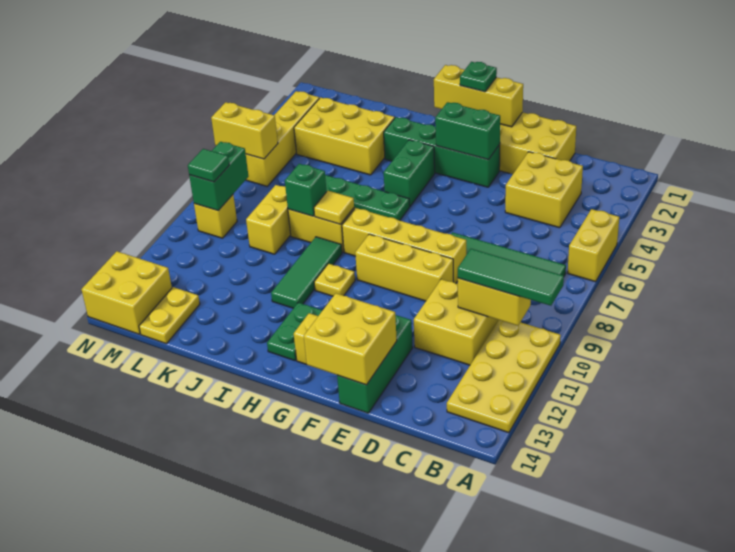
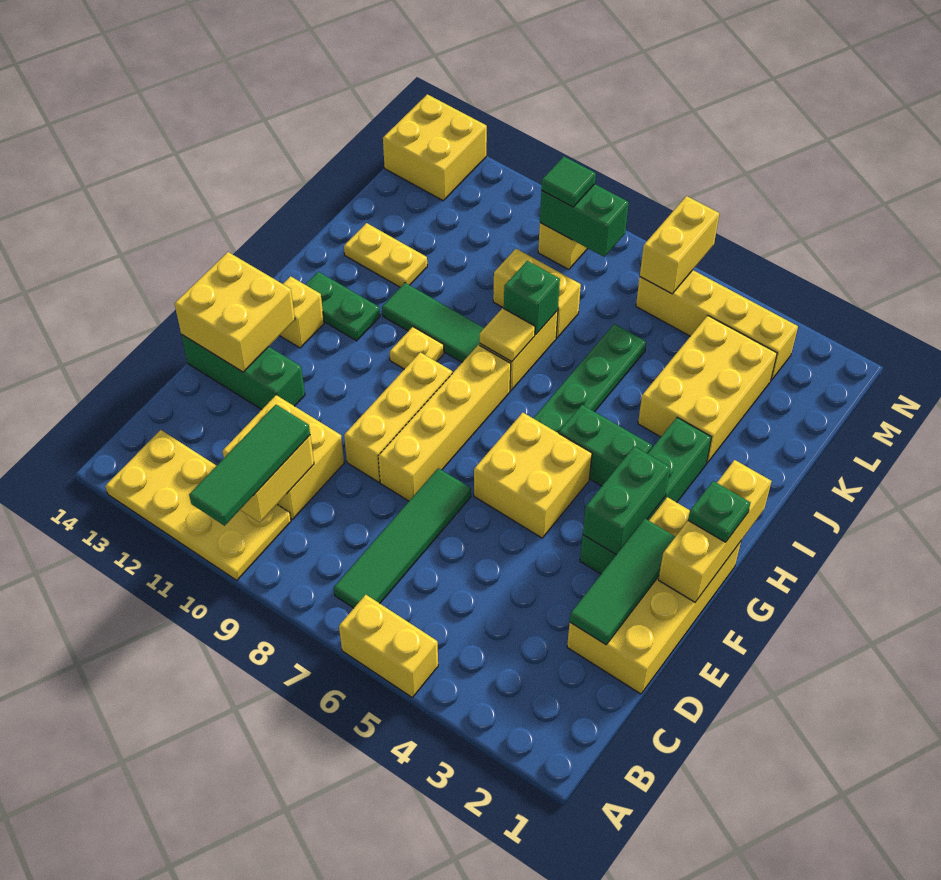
yellow brick C3:D4 level 1 -> yellow brick F5:G6 level 1
none -> green tile D2:F2 level 2
yellow plate L13:L14 level 1 -> yellow plate J12:J13 level 1

